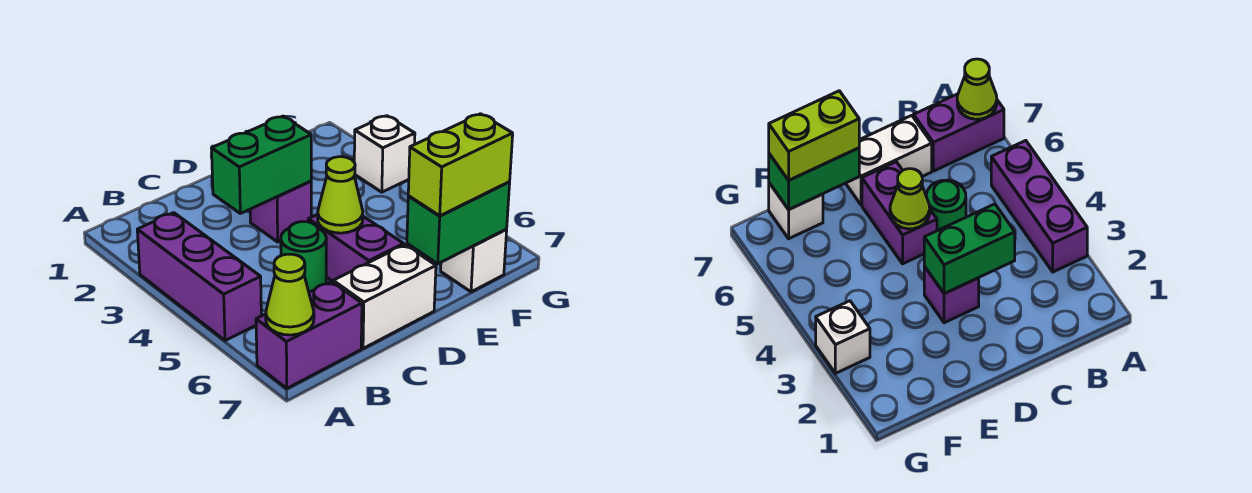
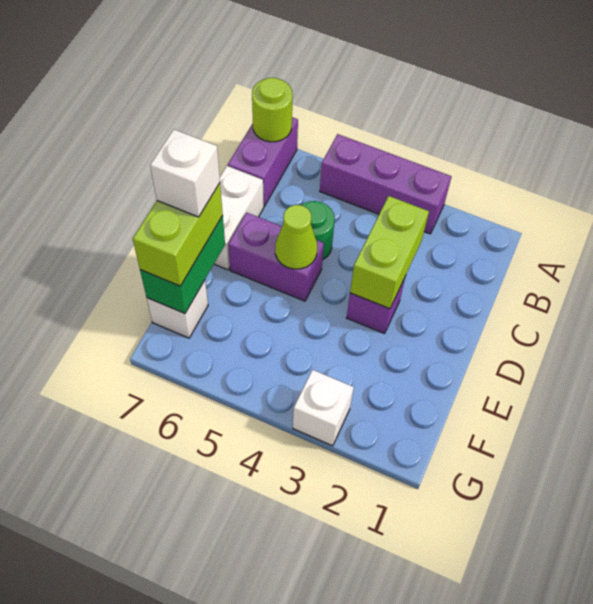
lime cone A7 level 2 -> lime round brick A7 level 2
green brick C3:D3 level 2 -> lime brick C3:D3 level 2
none -> white brick E7 level 4

